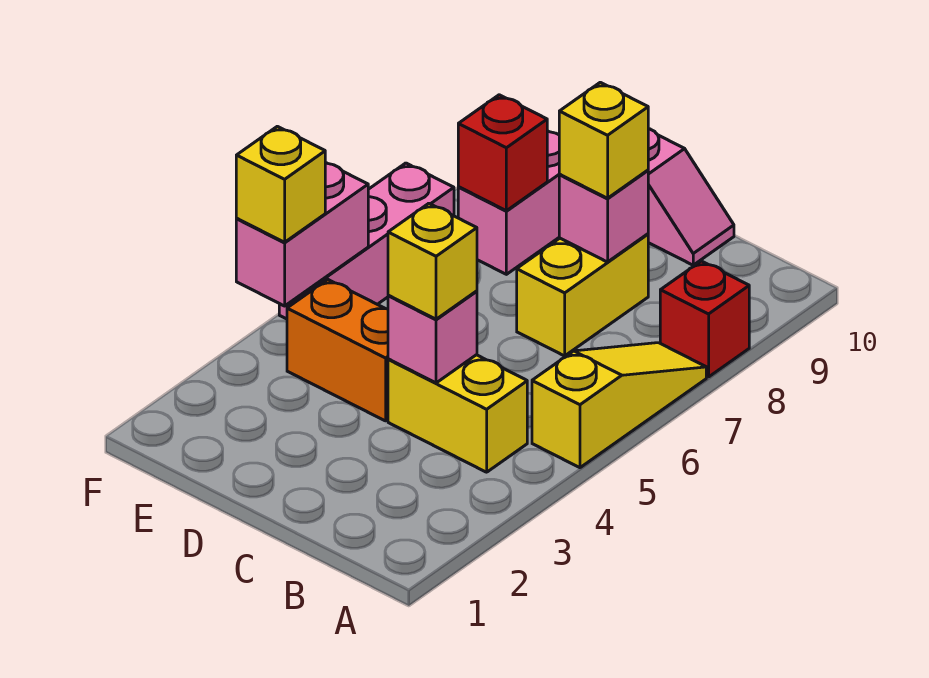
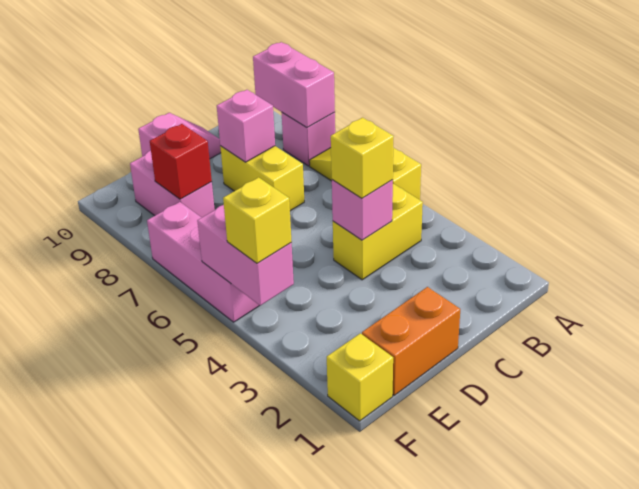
red brick A8 level 1 -> pink brick A8 level 1
none -> pink brick A8:A9 level 2
yellow brick C8 level 3 -> yellow brick F1 level 1
orange brick D4:E4 level 1 -> orange brick D1:E1 level 1

